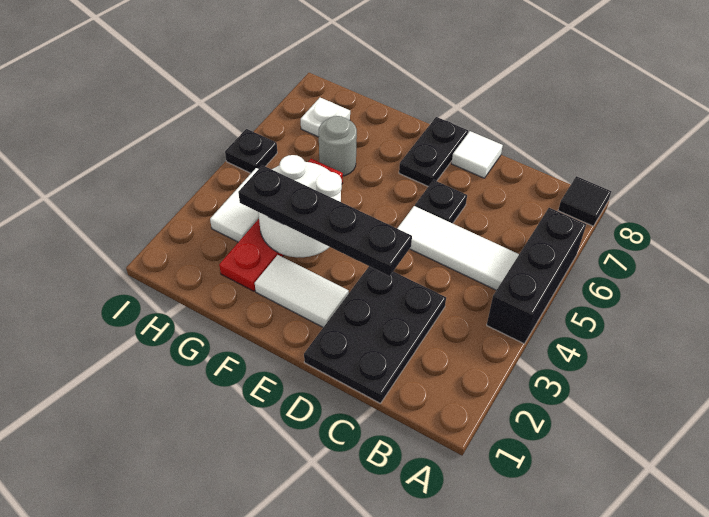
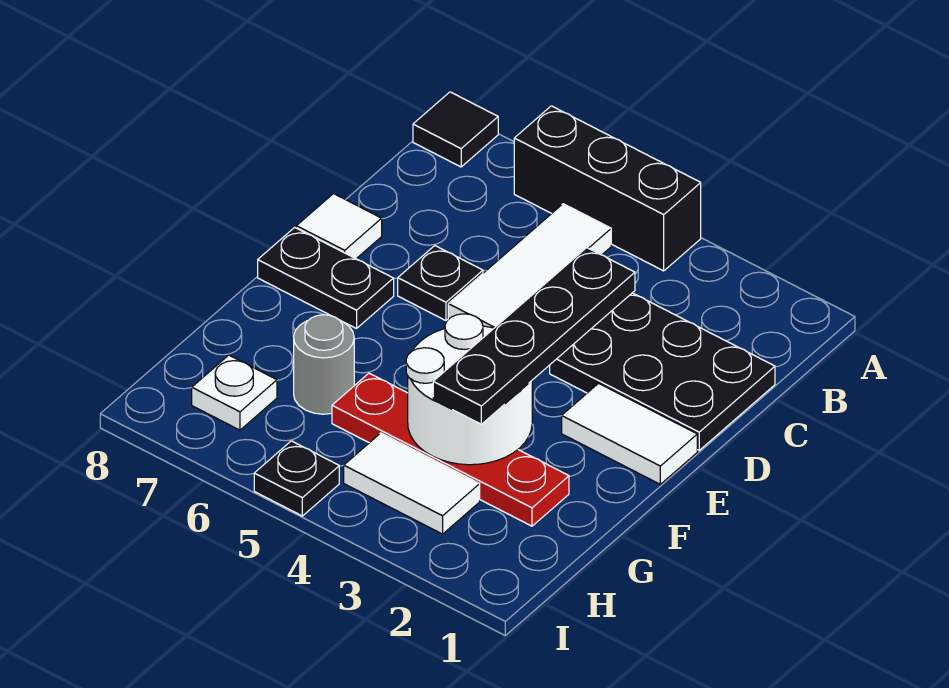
white tile E2:F2 level 1 -> white tile E1:E2 level 1

